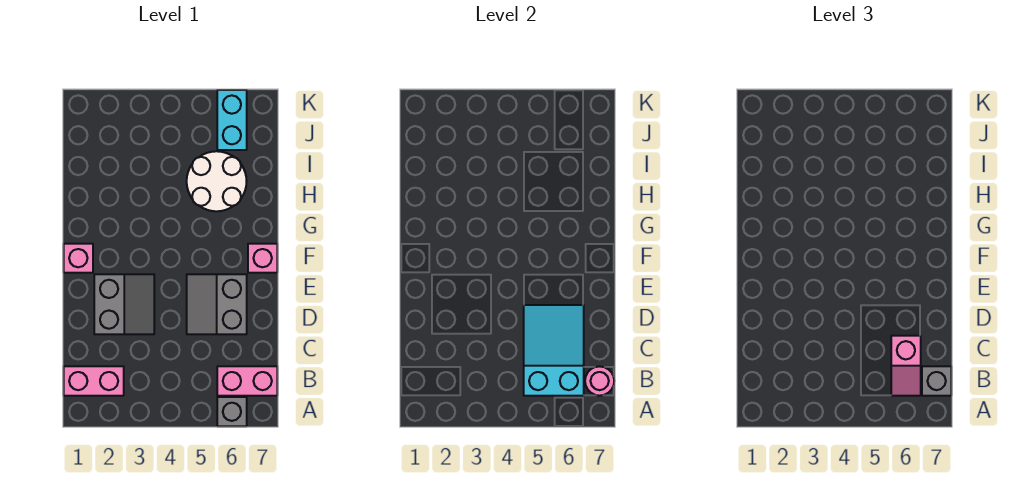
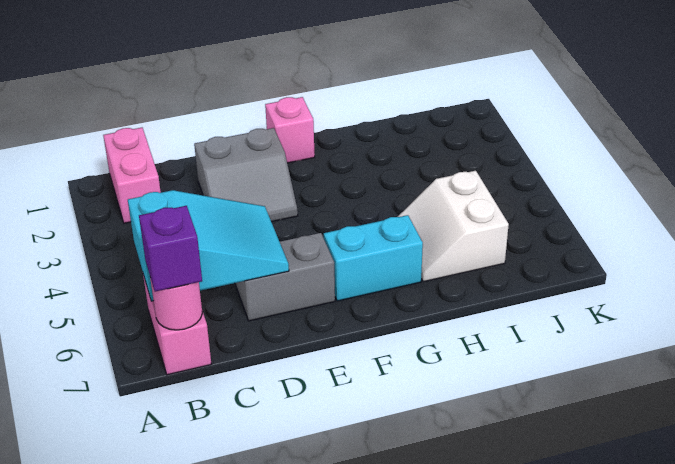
grey brick A6 level 1 -> none
pink slope B6:C6 level 3 top C -> none
grey brick B7 level 3 -> purple brick B7 level 3
pink brick F7 level 1 -> none
white round brick H5:I6 level 1 -> white slope H5:I6 level 1 top I
cyan brick J6:K6 level 1 -> cyan brick F6:G6 level 1

